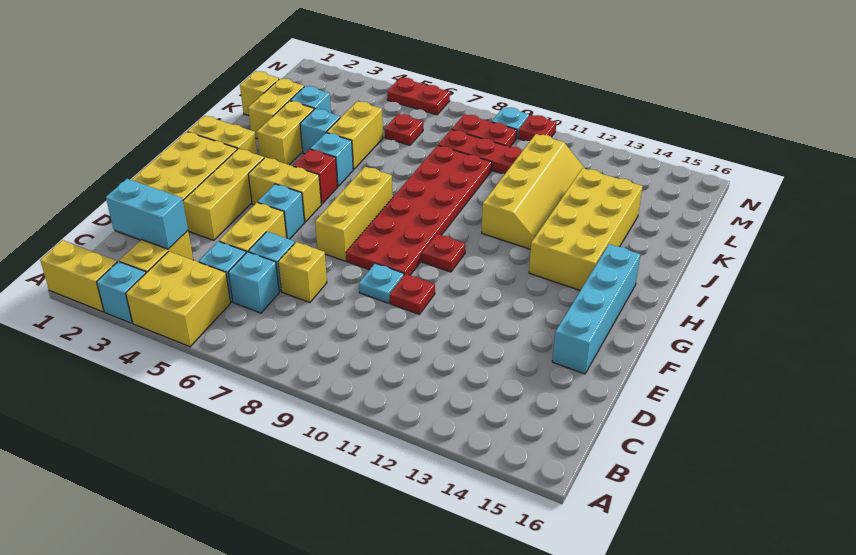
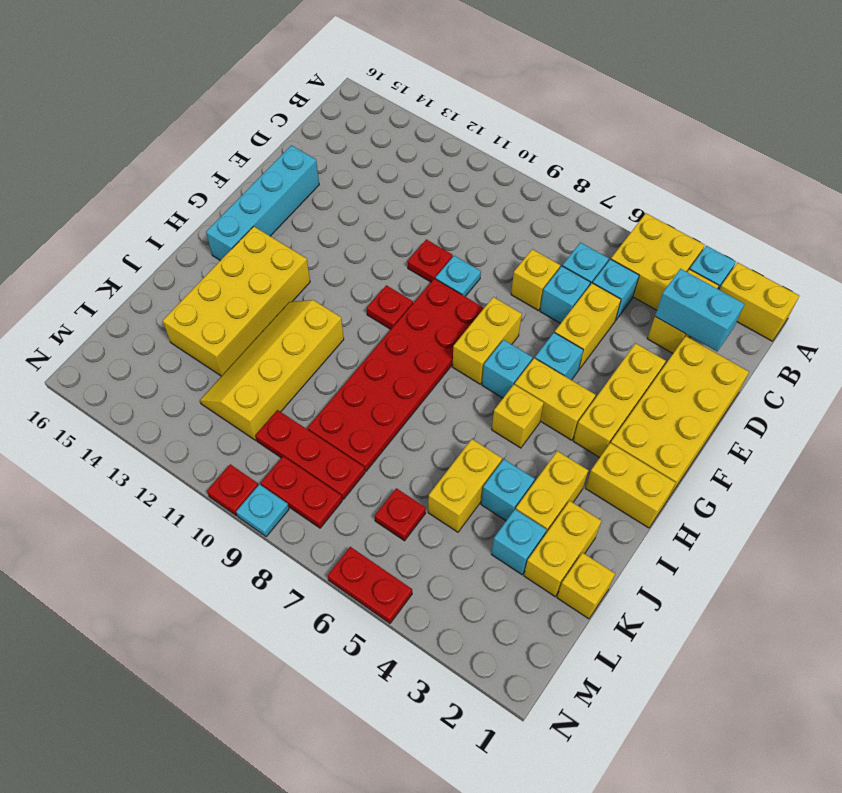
yellow brick F7:H7 level 1 -> yellow brick F7:G7 level 1
red brick H5 level 1 -> yellow brick H5 level 1
cyan brick I5 level 1 -> cyan brick G6 level 1

